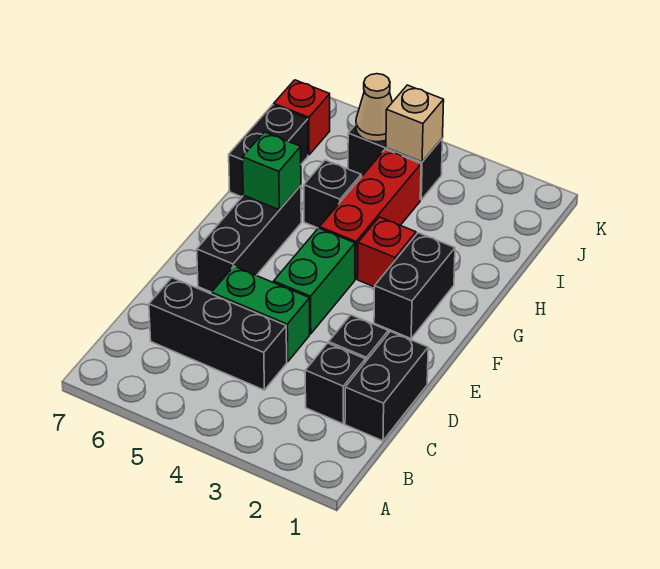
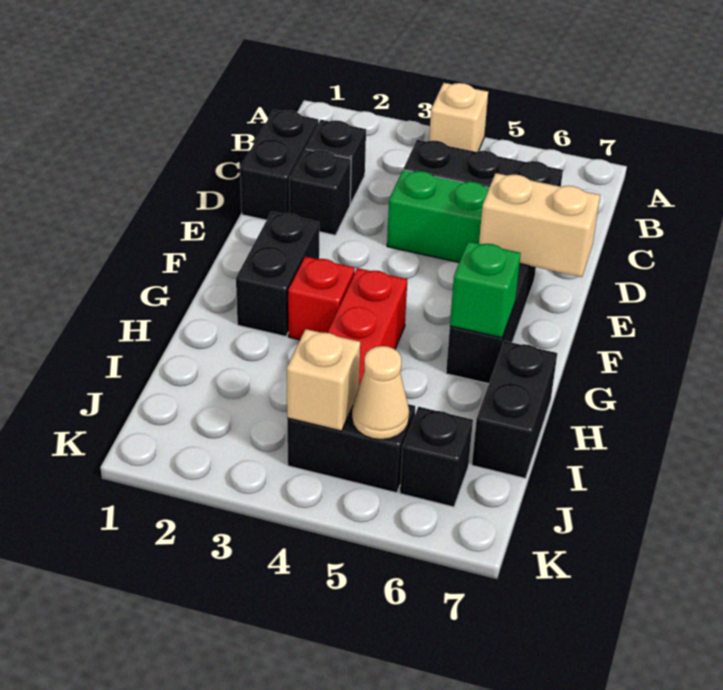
none -> tan brick A4 level 1
green brick E4:F4 level 1 -> none
none -> tan brick E6:E7 level 2
black brick H5 level 1 -> black brick J6 level 1
red brick J7 level 1 -> none

